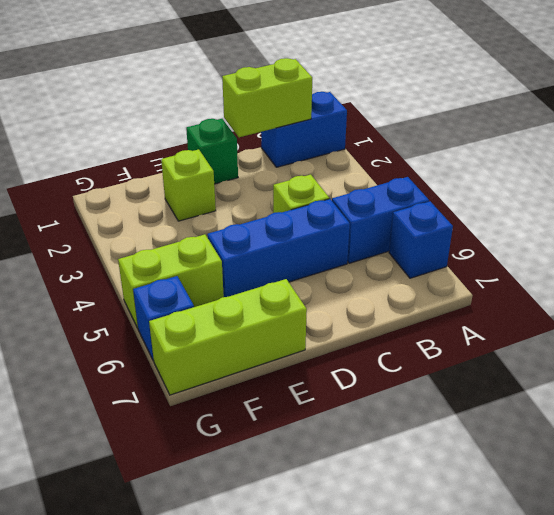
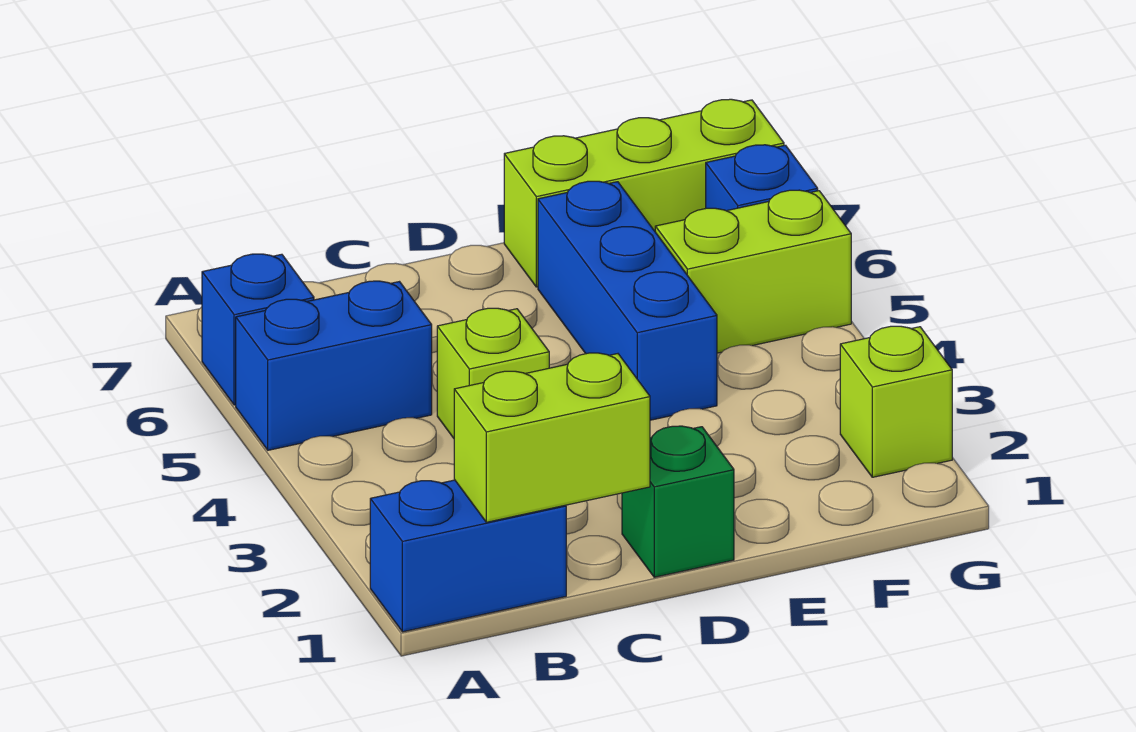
blue brick C5:E5 level 1 -> blue brick E4:E6 level 1
lime brick E2 level 1 -> lime brick G2 level 1

